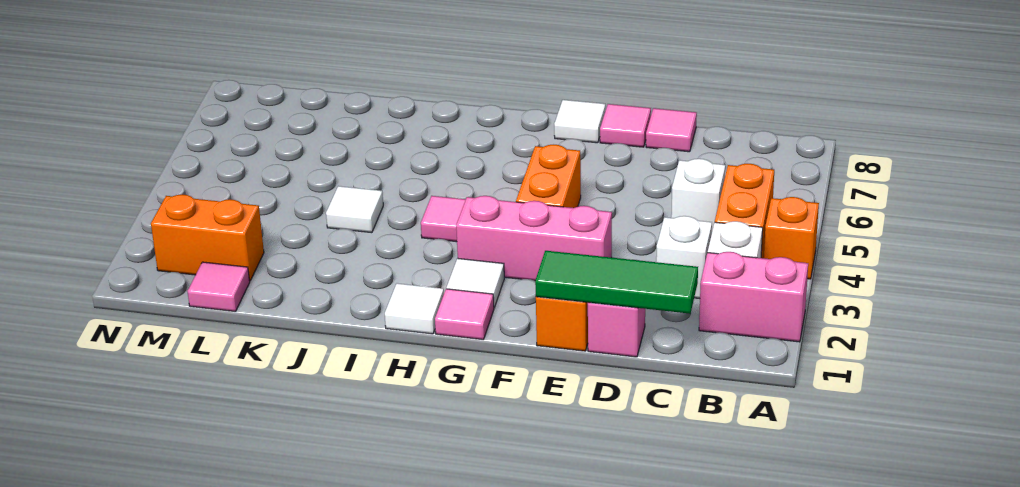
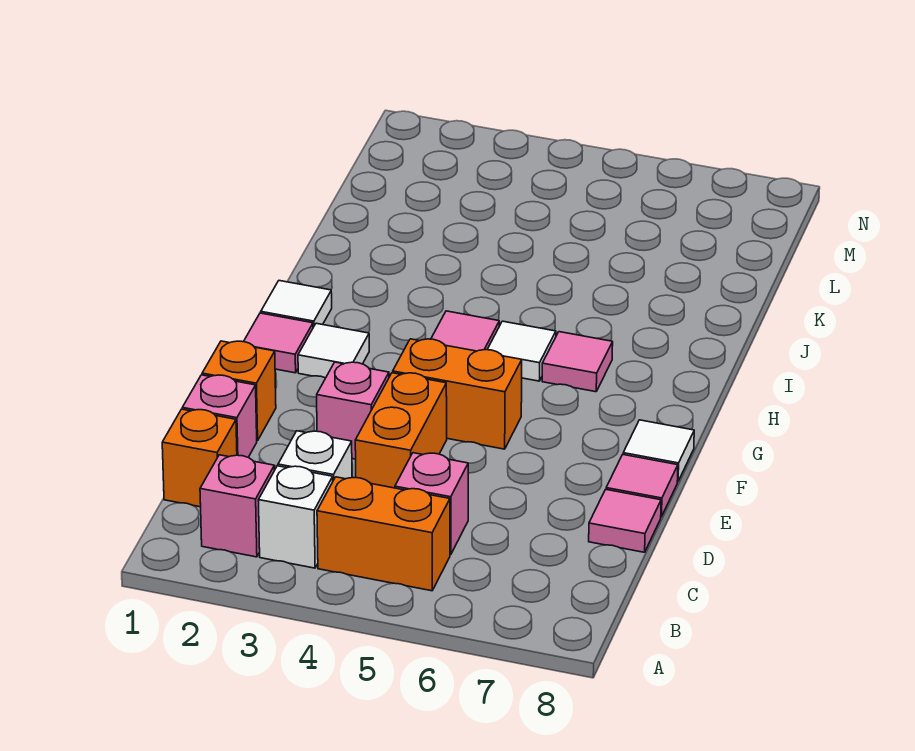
pink brick A2:B2 level 1 -> pink brick B2 level 1
orange brick A4 level 1 -> orange brick C1 level 1
green tile C1:E1 level 2 -> none
white brick C5 level 1 -> pink brick C5 level 1
pink brick E3:G3 level 1 -> pink brick E3 level 1
white tile J4 level 1 -> white tile H5 level 1
pink tile L1 level 1 -> pink tile H6 level 1
orange brick L2:M2 level 1 -> orange brick D4:E4 level 1

